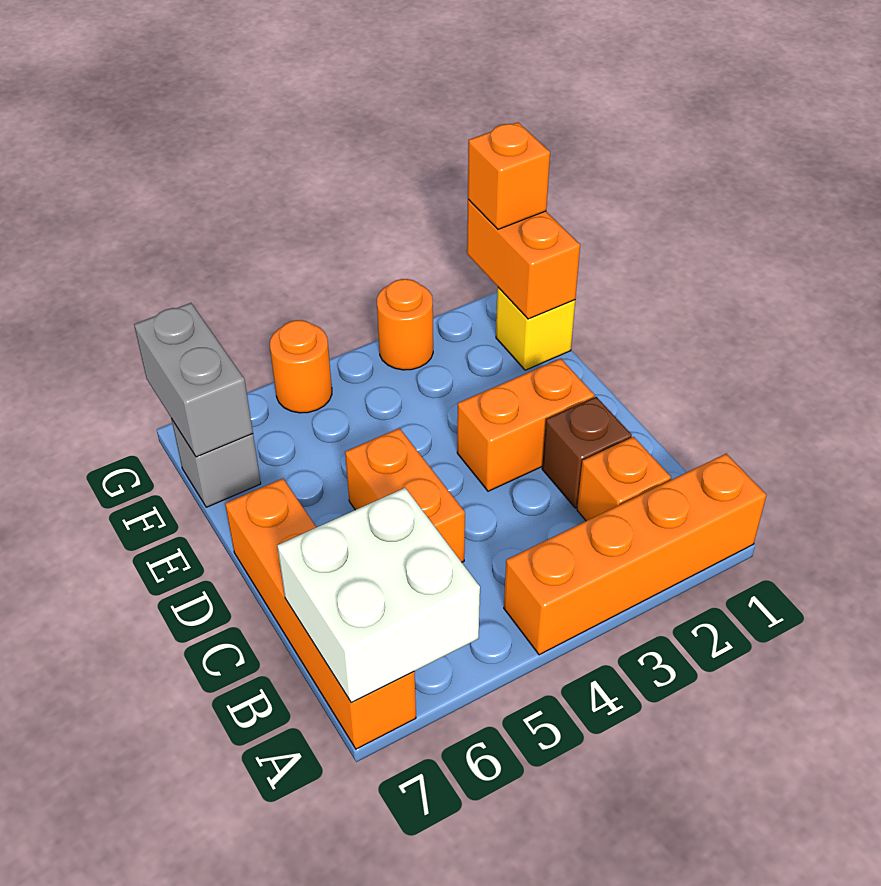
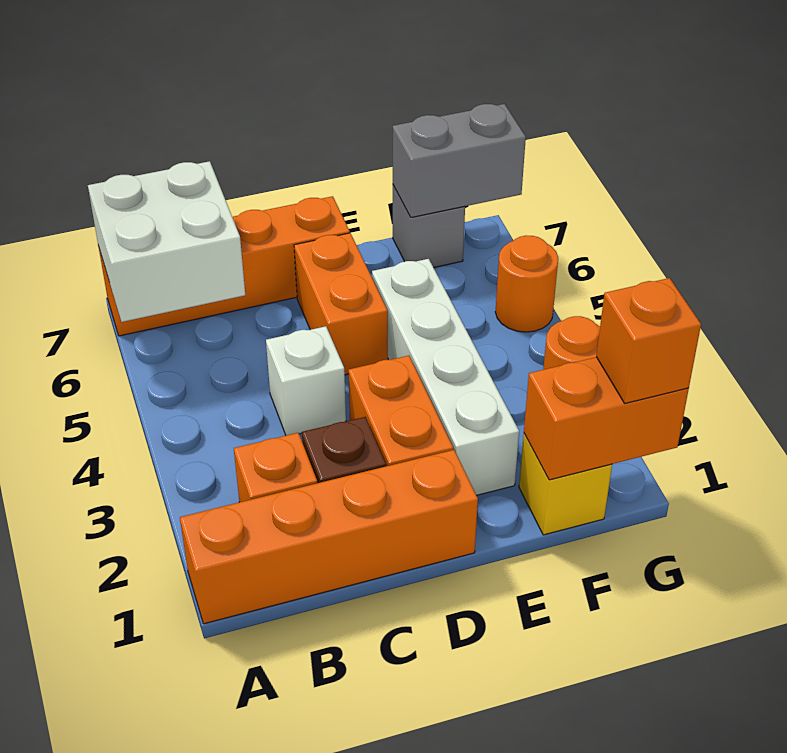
orange brick A1:A4 level 1 -> orange brick A1:D1 level 1
none -> white brick C4 level 1
orange brick C5:D5 level 1 -> orange brick D5:D6 level 1
none -> white brick E2:E5 level 1

